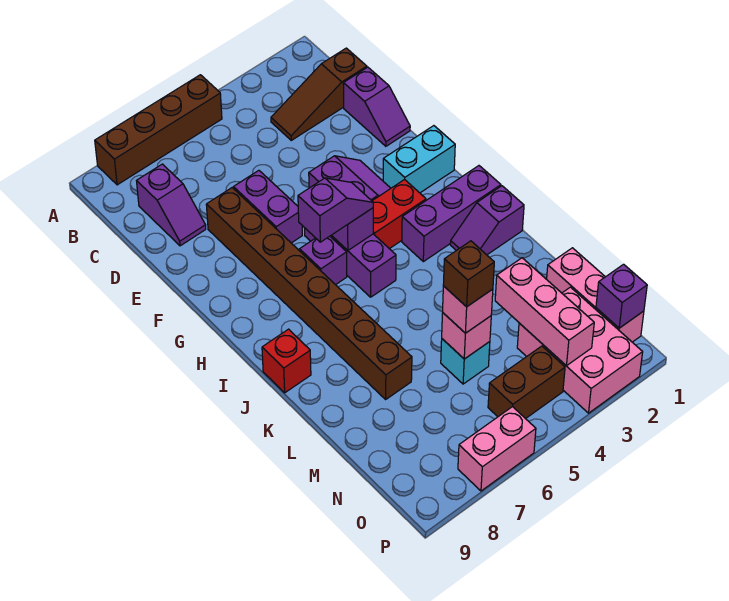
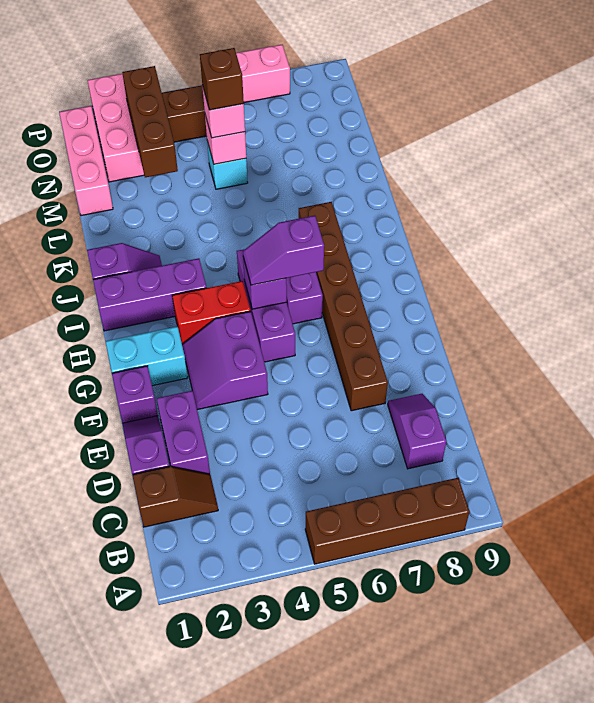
brown slope C1:C3 level 1 top 1 -> brown slope C1:C2 level 1 top 1
purple brick E6:F6 level 1 -> purple brick D2:E2 level 1
brown brick E7:L7 level 1 -> brown brick E7:J7 level 1
red brick J9 level 1 -> none
pink brick M3:O3 level 2 -> brown brick M3:O3 level 2
purple brick O1 level 2 -> purple brick F1 level 1

